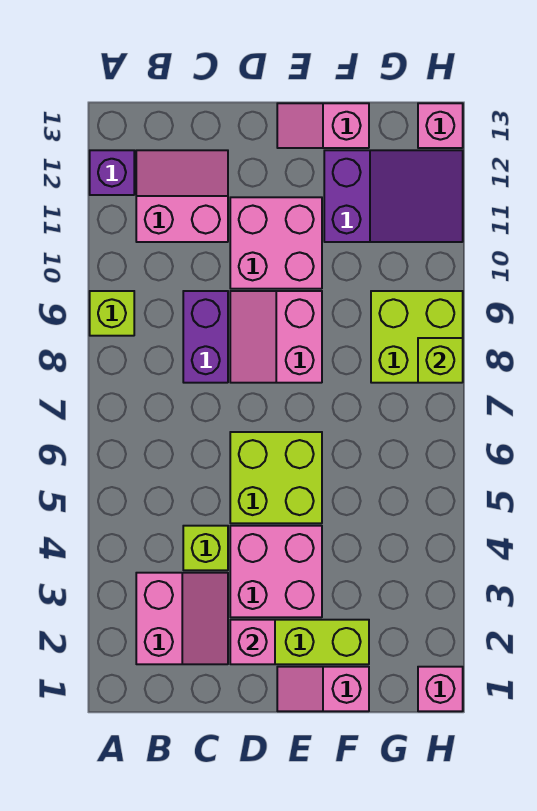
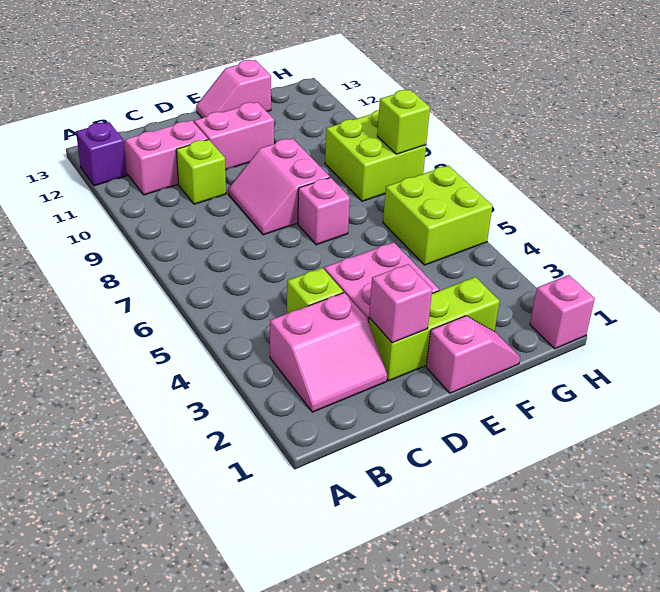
lime brick A9 level 1 -> lime brick C10 level 1
pink slope B2:C3 level 1 top B -> pink slope B2:C3 level 1 top 3
purple brick C8:C9 level 1 -> none
lime brick D5:E6 level 1 -> lime brick G5:H6 level 1
pink brick D10:E11 level 1 -> pink brick D11:E11 level 1
pink slope E1:F1 level 1 top F -> pink slope E1:F1 level 1 top E
purple slope F11:H12 level 1 top F -> none
pink brick H13 level 1 -> pink brick E7 level 1

